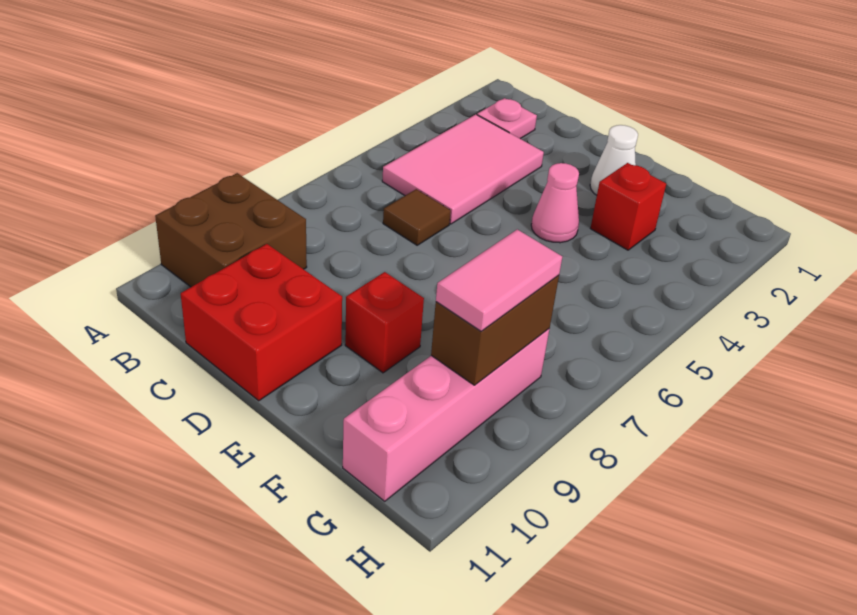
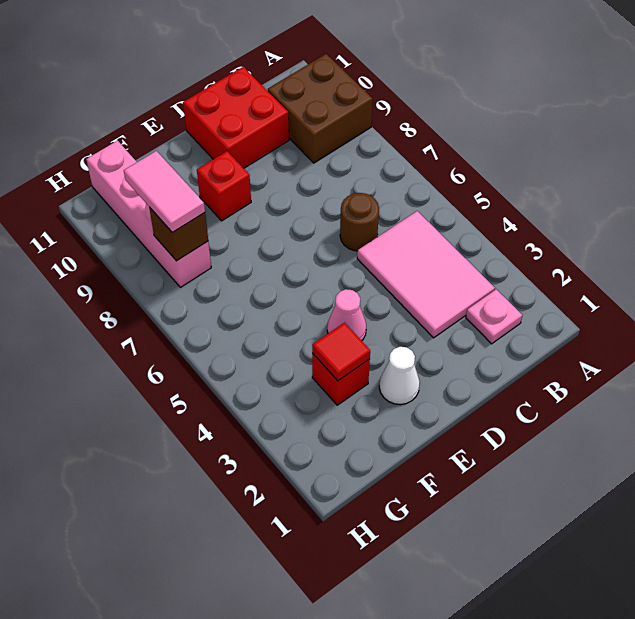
brown tile C6 level 1 -> brown round brick C6 level 1
none -> red tile F3 level 2
brown brick G8:G9 level 2 -> brown brick G8 level 2

